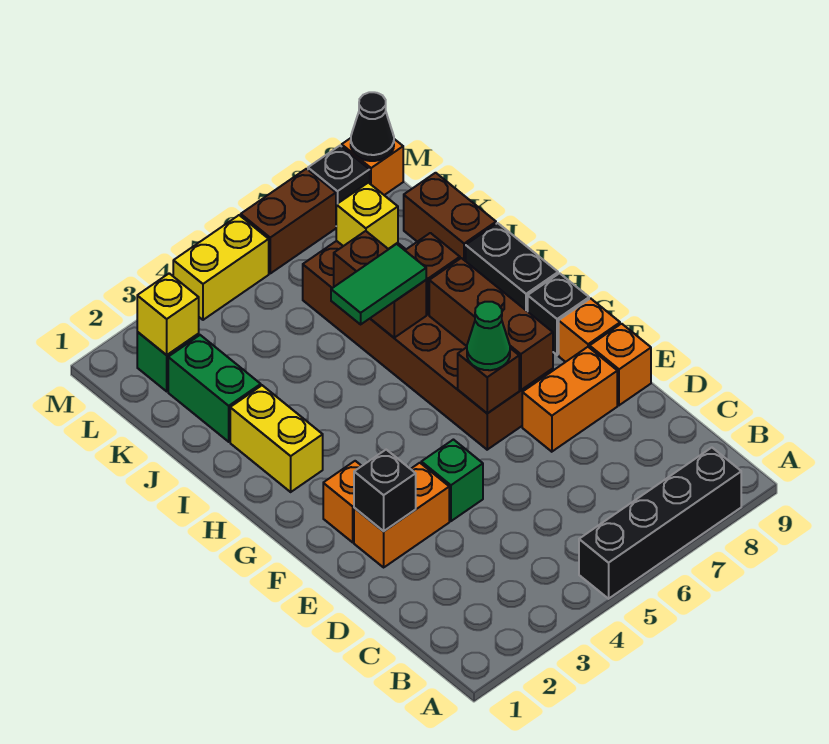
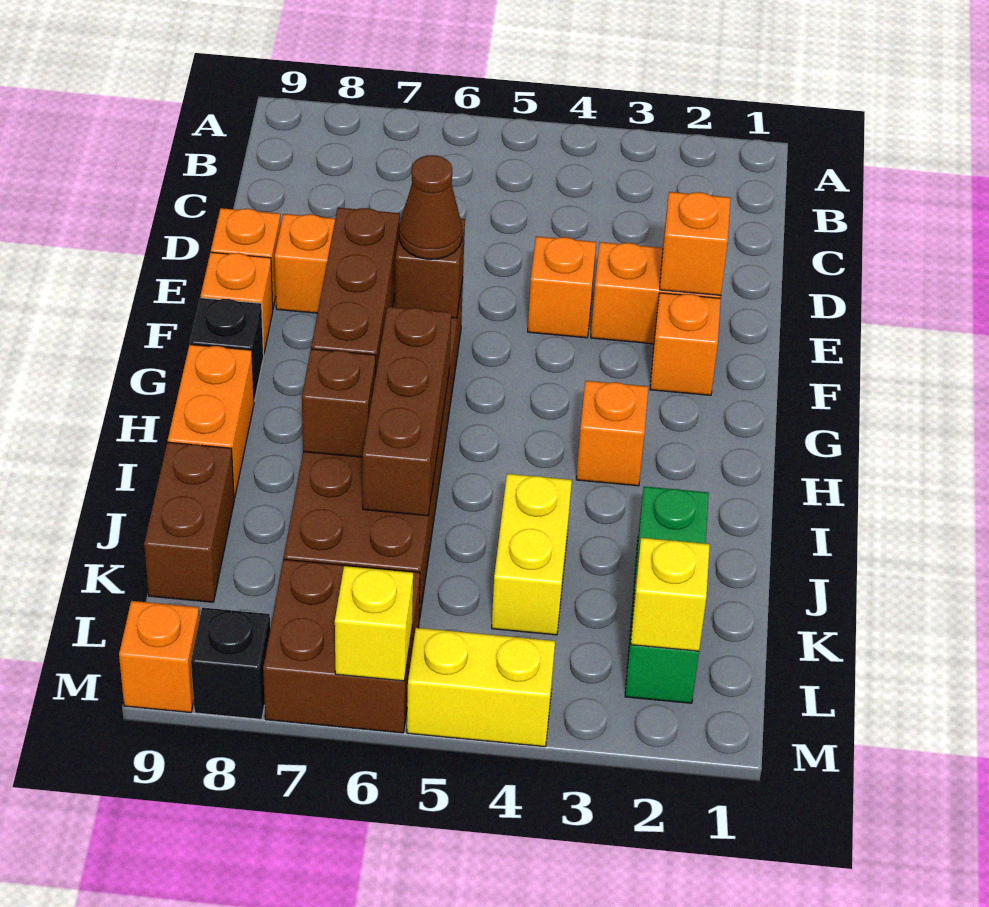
black brick A5:A8 level 1 -> none
black brick E2 level 2 -> orange brick E2 level 2
green brick E4 level 1 -> orange brick E4 level 1
green cone F6 level 3 -> brown cone F6 level 3
yellow brick H2:I2 level 1 -> yellow brick J4:K4 level 1
none -> orange brick H3 level 1
black brick H9:I9 level 1 -> orange brick H9:I9 level 1
green tile I5:I6 level 3 -> none
brown brick I6:J6 level 2 -> brown brick H6:J6 level 2
yellow brick K7 level 2 -> yellow brick M6 level 2
brown brick M6:M7 level 1 -> brown brick L6:M7 level 1
black cone M9 level 2 -> none

